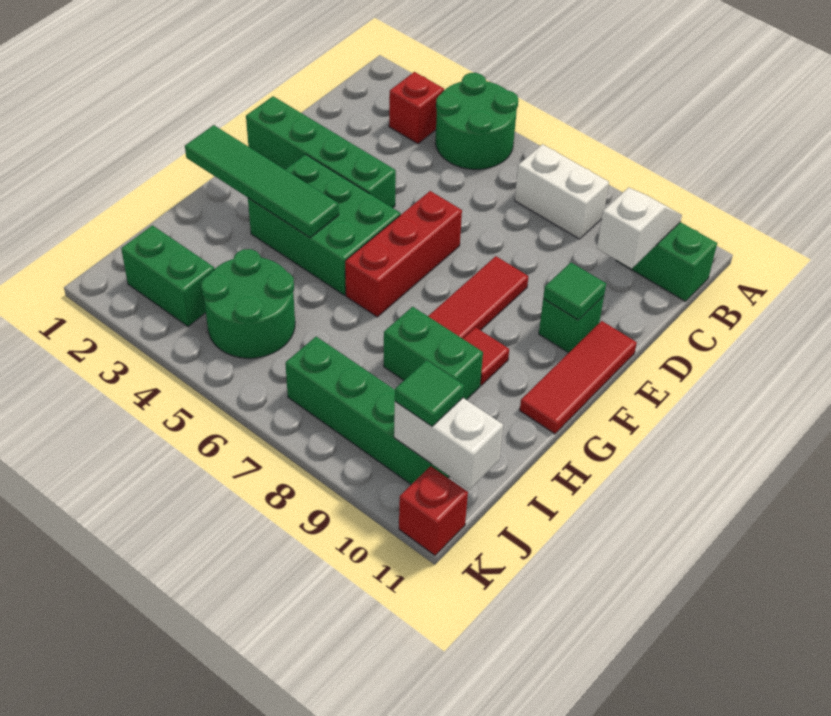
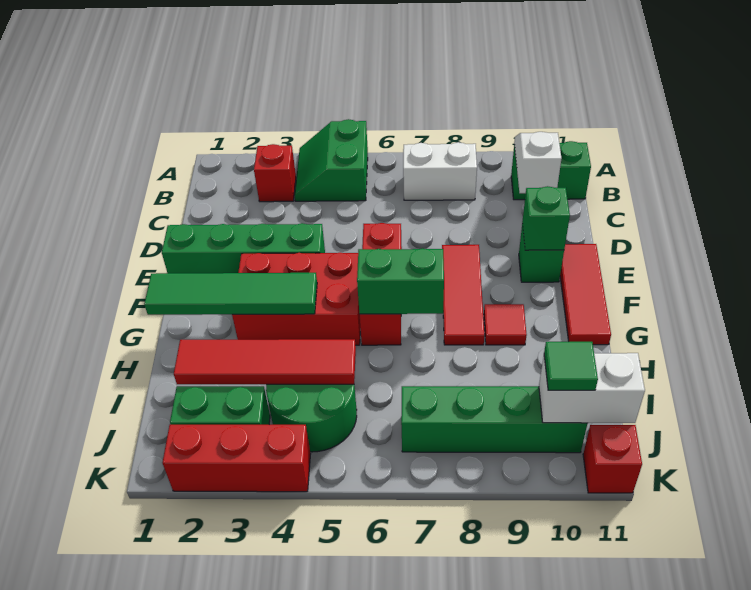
green round brick A4:B5 level 1 -> green slope A4:B5 level 1 top 5
green tile E10 level 2 -> green brick E10 level 2
green brick F3:G5 level 1 -> red brick F3:G5 level 1
green brick H8:H9 level 1 -> green brick G6:G7 level 2
none -> red tile I2:I5 level 2
none -> red brick K2:K4 level 1

